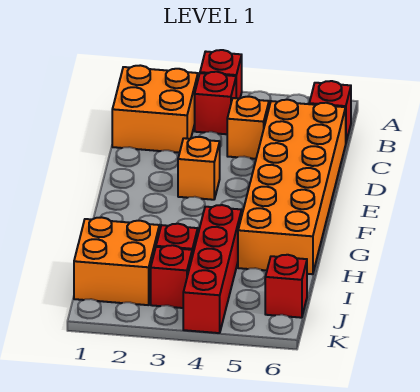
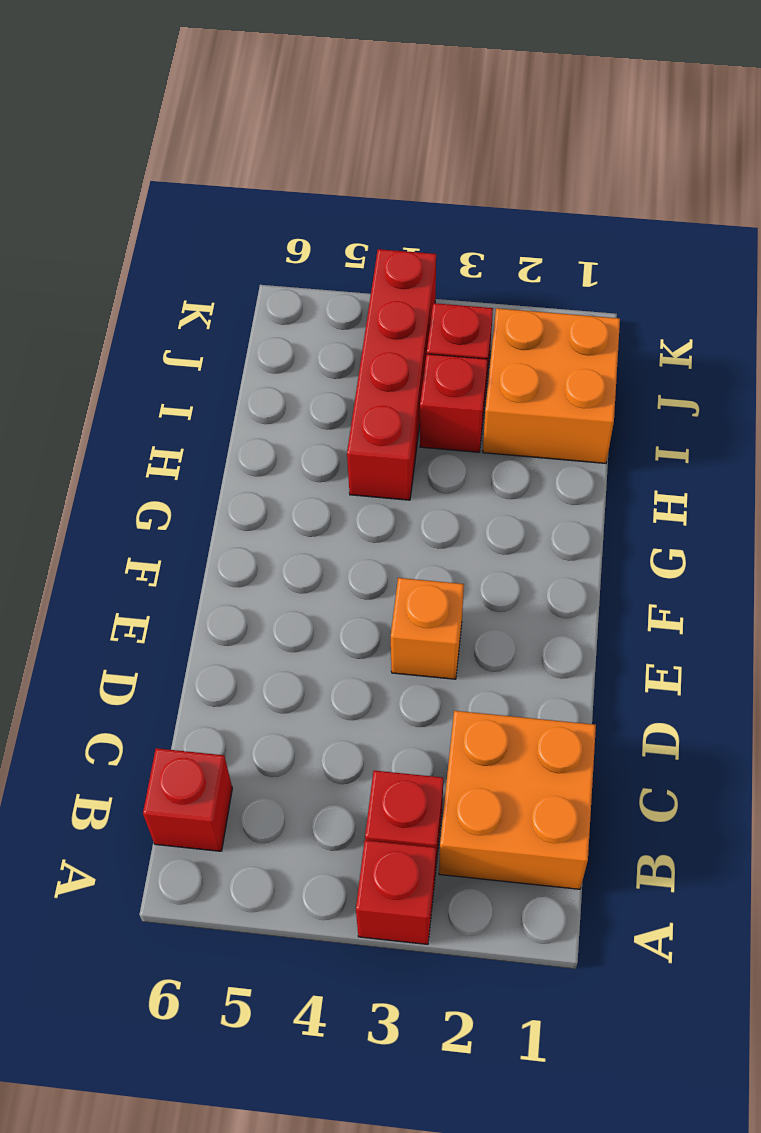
orange brick C4 level 1 -> none
orange brick C5:H6 level 1 -> none
red brick J6 level 1 -> none

